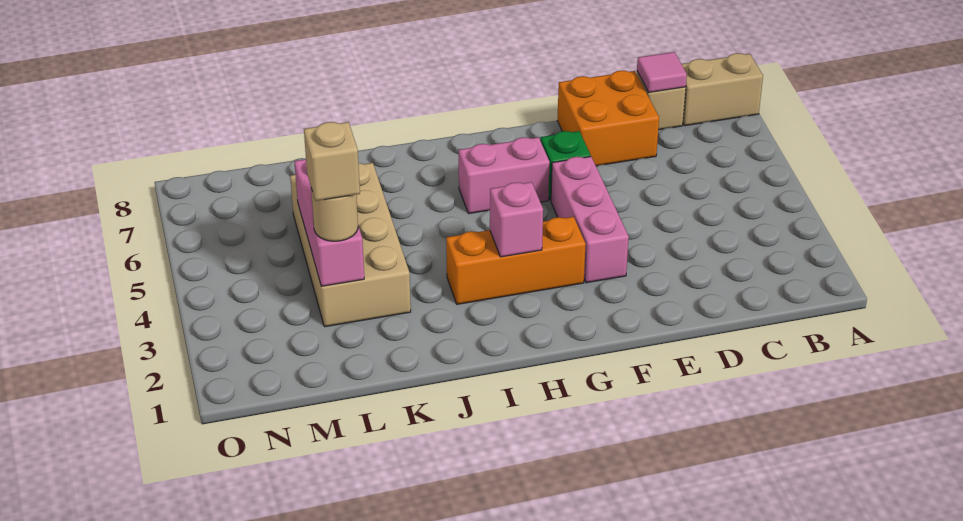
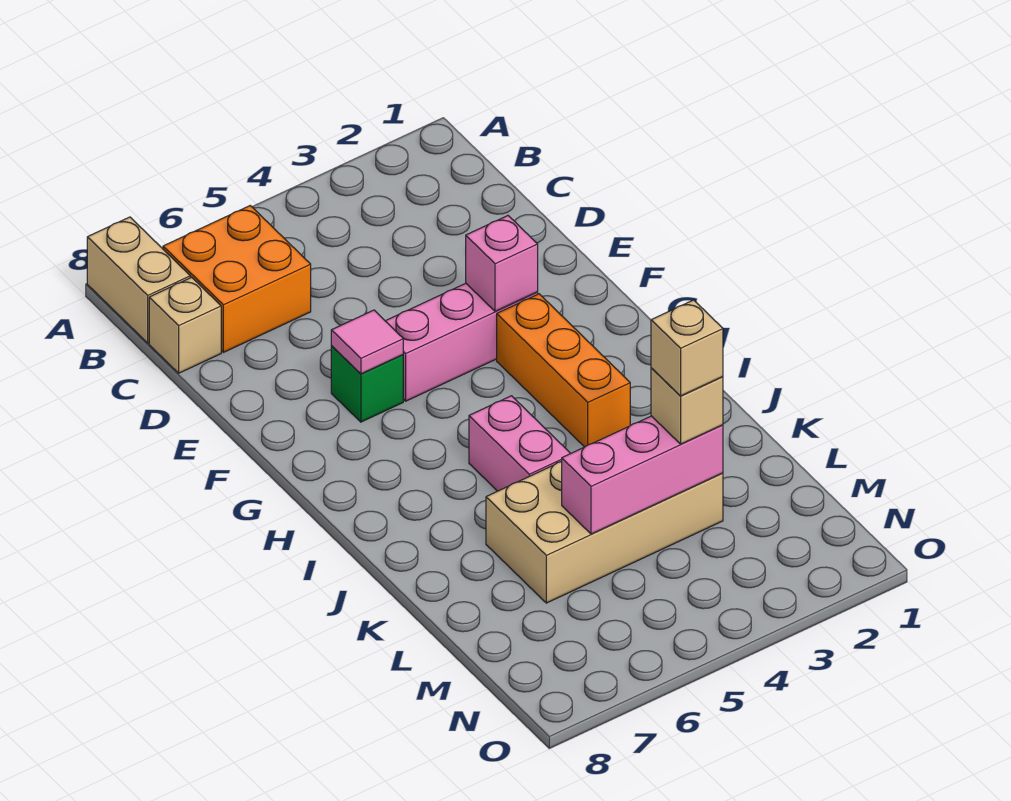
pink tile C8 level 2 -> pink tile F6 level 2
orange brick D7:E8 level 1 -> orange brick B6:C7 level 1
pink brick G6:H6 level 1 -> pink brick I5:J5 level 1
pink brick H3 level 2 -> pink brick F3 level 2
tan round brick L3 level 3 -> tan brick L3 level 3

